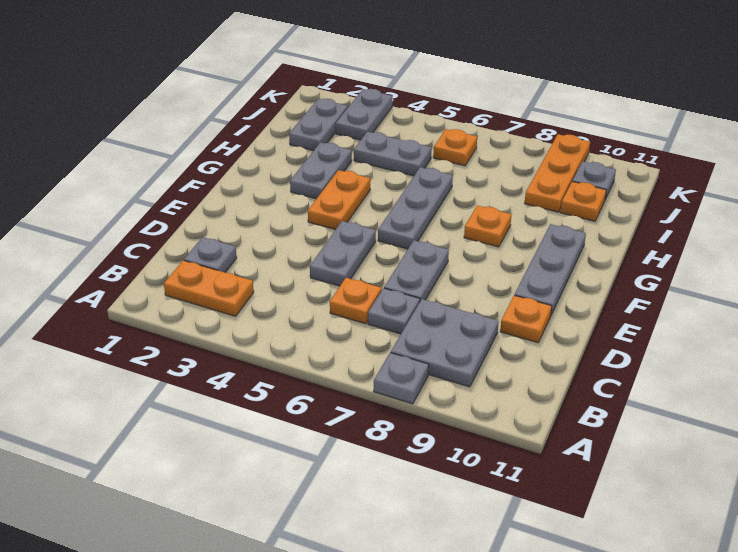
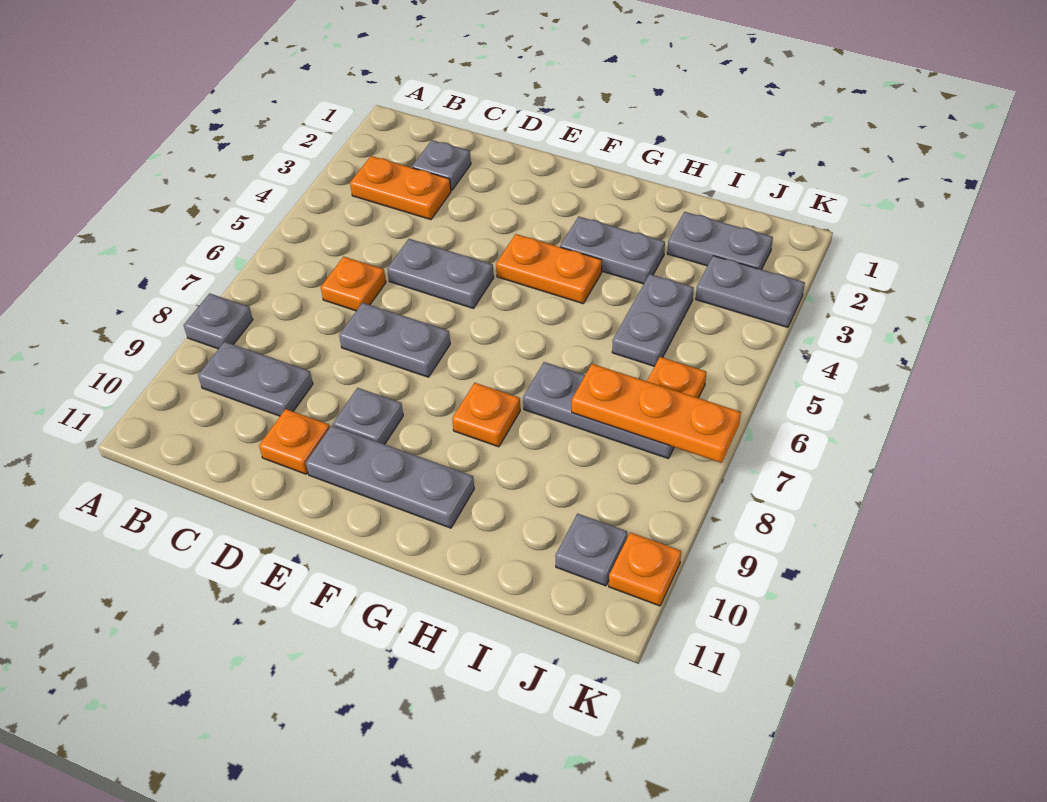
orange plate B2:B3 level 1 -> orange plate B3:C3 level 1
grey plate B8:C9 level 1 -> grey plate B9:C9 level 1
grey plate C7 level 1 -> grey plate E9 level 1
grey plate F6:H6 level 1 -> grey plate H7:J7 level 1
orange plate I9:K9 level 1 -> orange plate I7:K7 level 2
orange plate I10 level 1 -> orange plate K10 level 1

